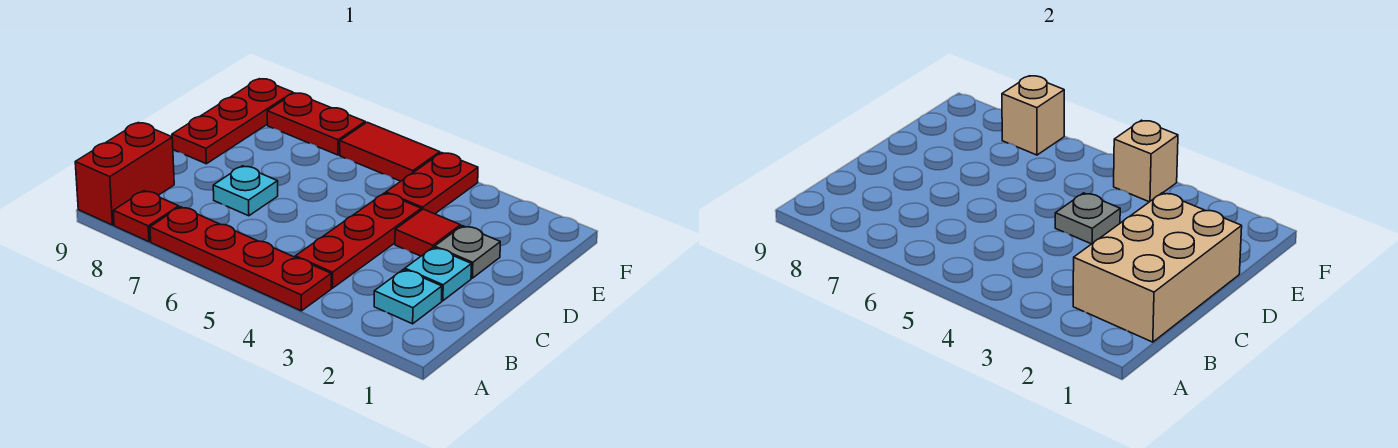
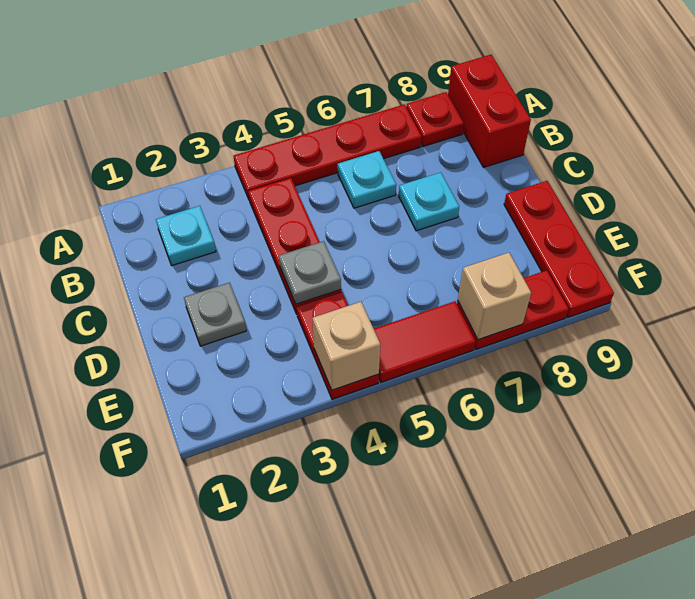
tan brick B1:D2 level 2 -> none
cyan plate C2 level 1 -> cyan plate B6 level 1
red tile D3 level 1 -> none

